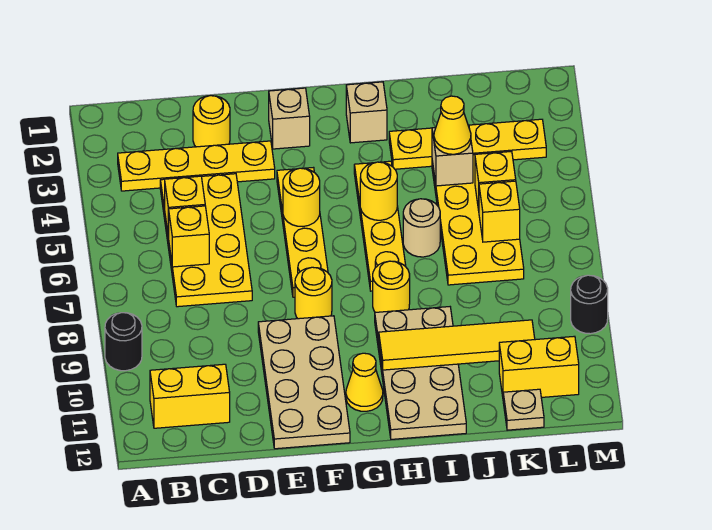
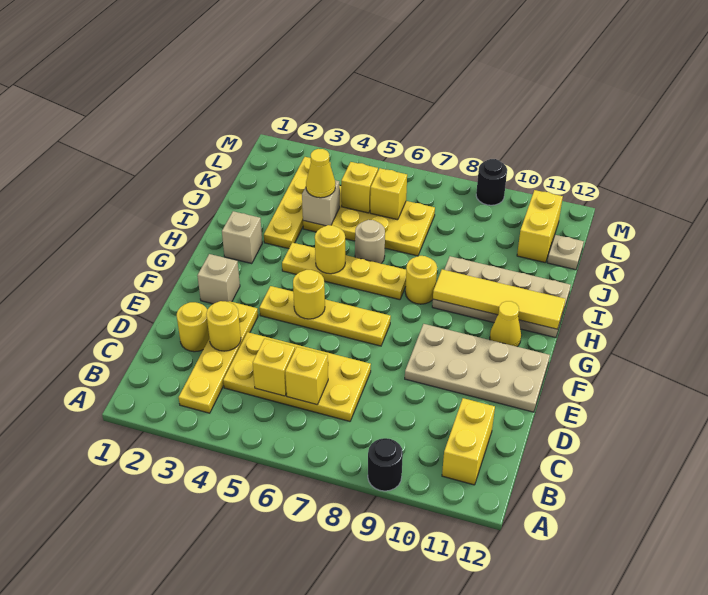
yellow round brick F8 level 1 -> yellow round brick D3 level 2
yellow tile H10:K10 level 2 -> yellow tile H9:H12 level 2

